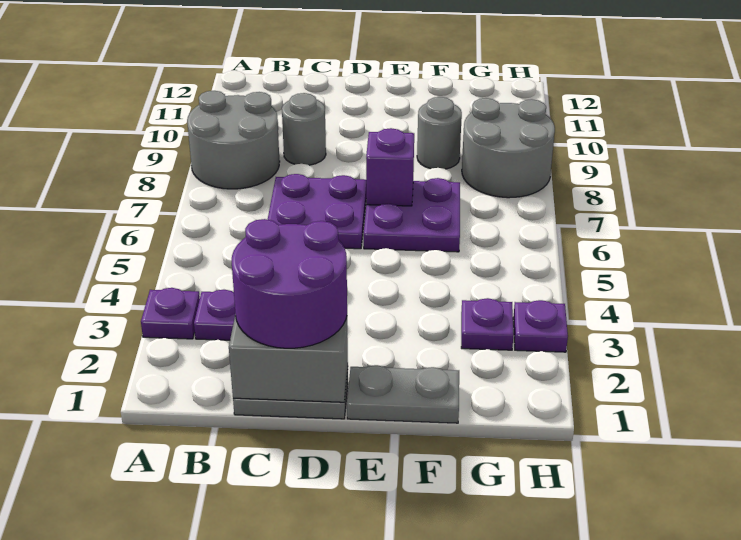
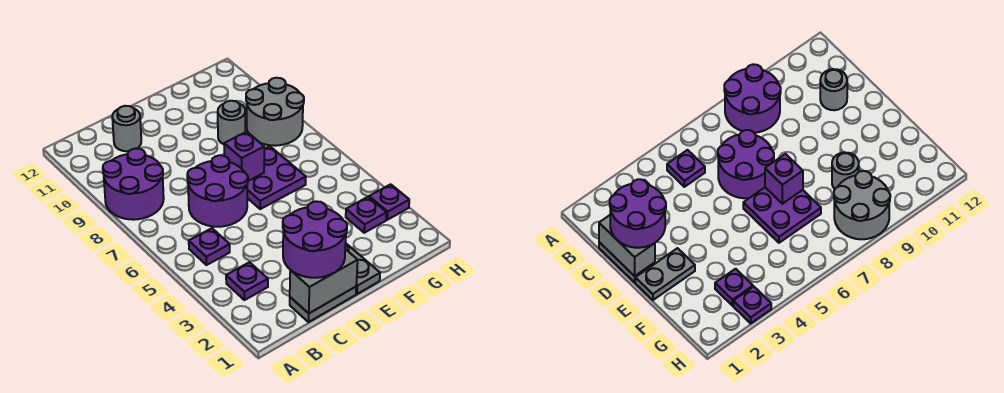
purple plate A3 level 1 -> purple plate B5 level 1
grey round brick A8:B9 level 1 -> purple round brick A8:B9 level 1
purple plate C6:D7 level 1 -> purple round brick C6:D7 level 1
grey round brick C9 level 1 -> grey round brick C11 level 1
grey plate E1:F1 level 1 -> grey plate E1:E2 level 1

